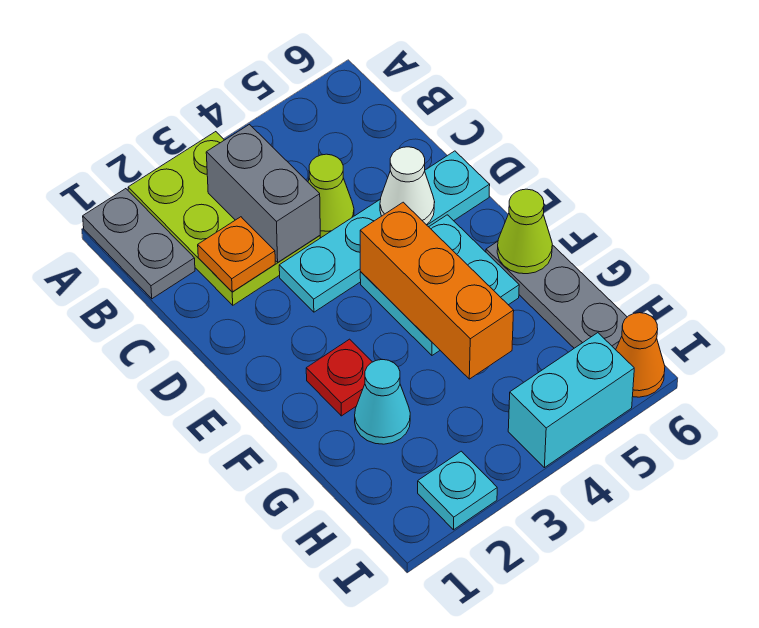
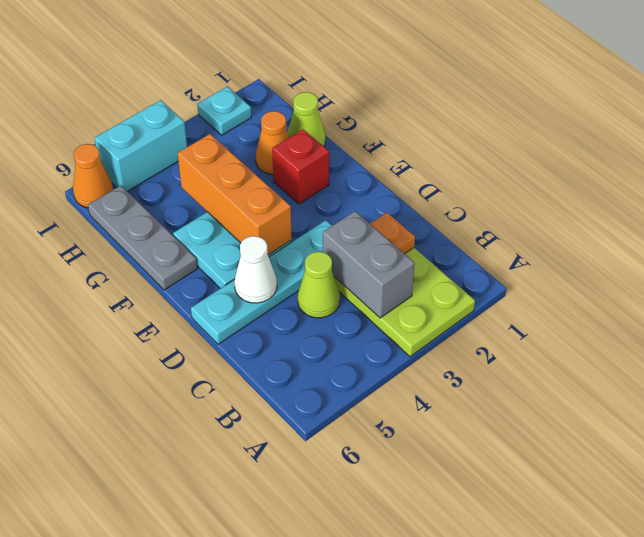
grey plate A1:B1 level 1 -> none
red plate F2 level 1 -> red brick F2 level 1
lime cone F6 level 2 -> lime cone G1 level 1
cyan cone G2 level 1 -> orange cone G2 level 1

